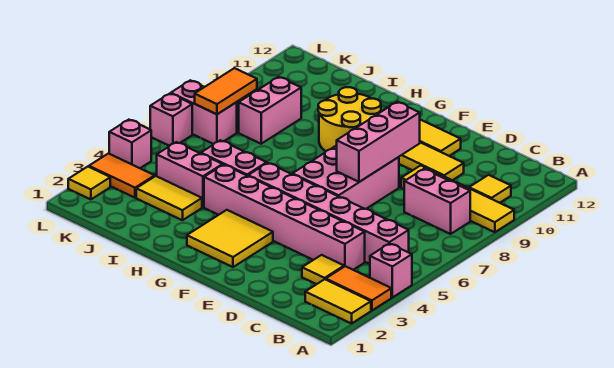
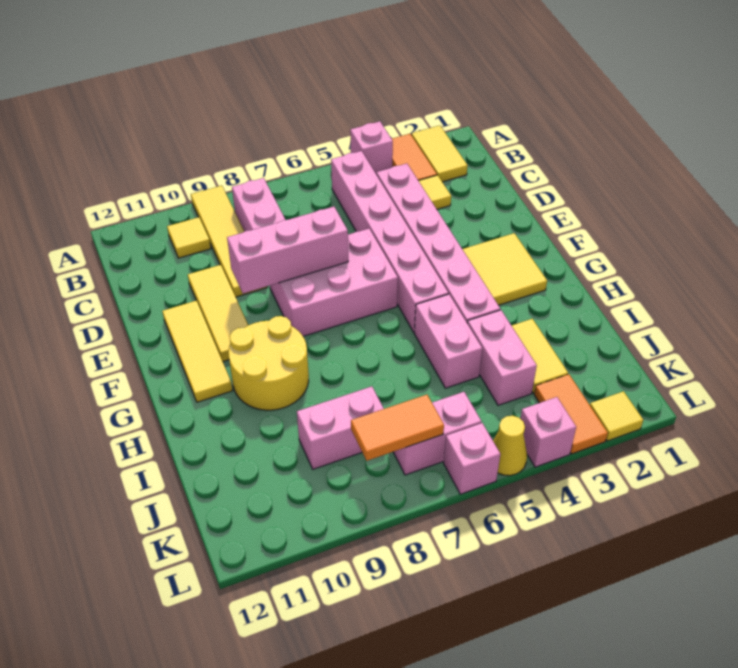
pink brick K7:L7 level 1 -> pink brick K6:K7 level 1
none -> yellow cone L5 level 1

